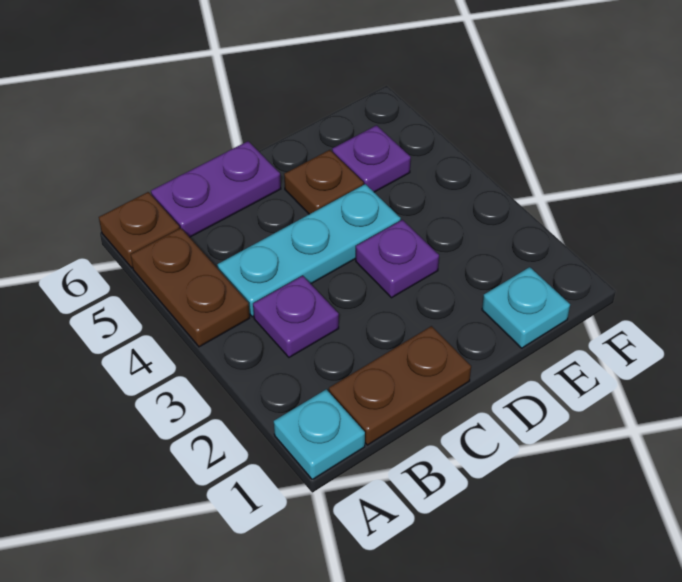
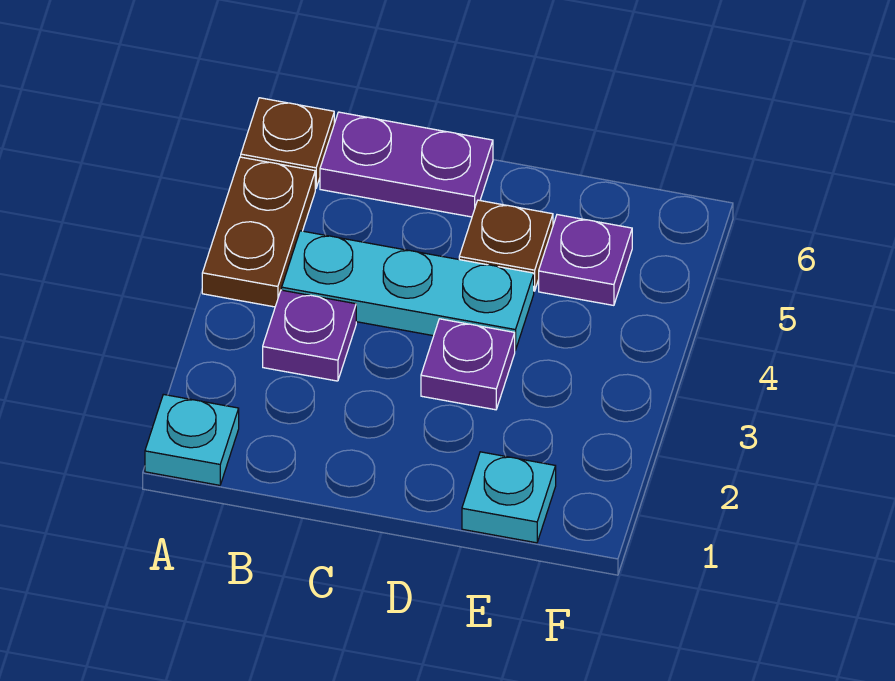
brown plate B1:C1 level 1 -> none

